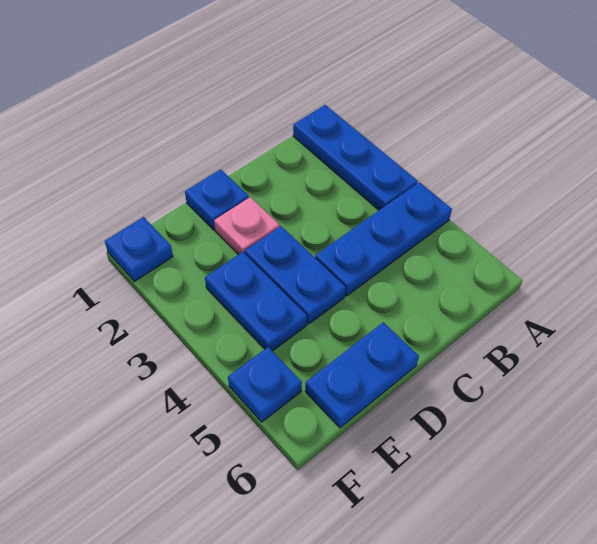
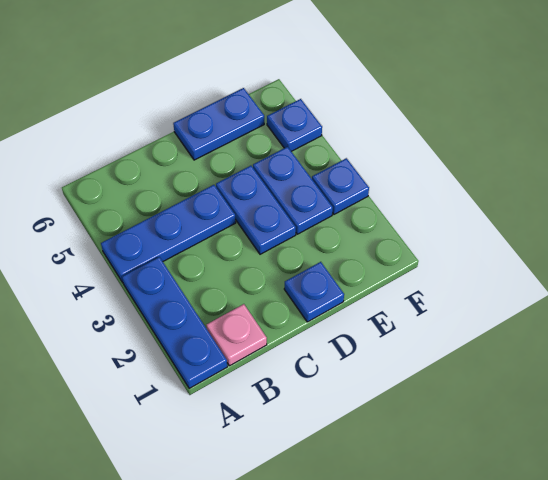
pink plate D2 level 1 -> pink plate B1 level 1
blue plate F1 level 1 -> blue plate F3 level 1

